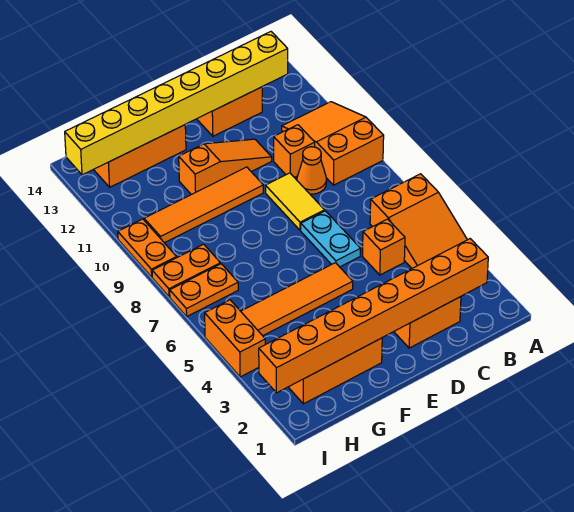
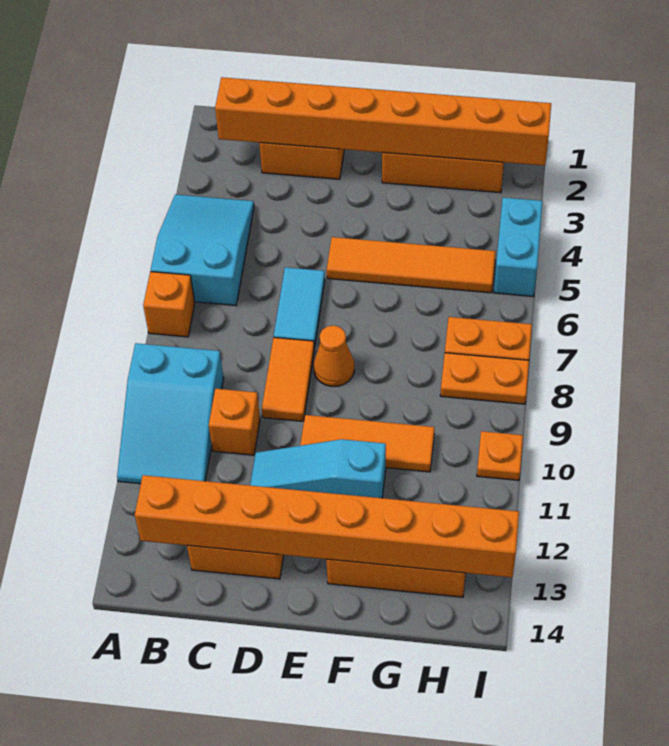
orange slope A4:B6 level 1 top 6 -> cyan slope A4:B6 level 1 top 6
orange slope A9:B11 level 1 top 9 -> cyan slope A9:B11 level 1 top 9
yellow brick B13:I13 level 2 -> orange brick B13:I13 level 2
orange brick C5 level 1 -> orange brick A7 level 1
orange cone C9 level 1 -> orange cone E8 level 1
cyan plate D6:D7 level 1 -> cyan tile D6:D7 level 1
yellow tile D8:D9 level 1 -> orange tile D8:D9 level 1
orange slope D11:F11 level 1 top F -> cyan slope D11:F11 level 1 top F
orange tile E10:H10 level 1 -> orange tile E10:G10 level 1
orange brick I4:I5 level 1 -> cyan brick I4:I5 level 1
orange plate I9:I10 level 1 -> orange plate I10 level 1

